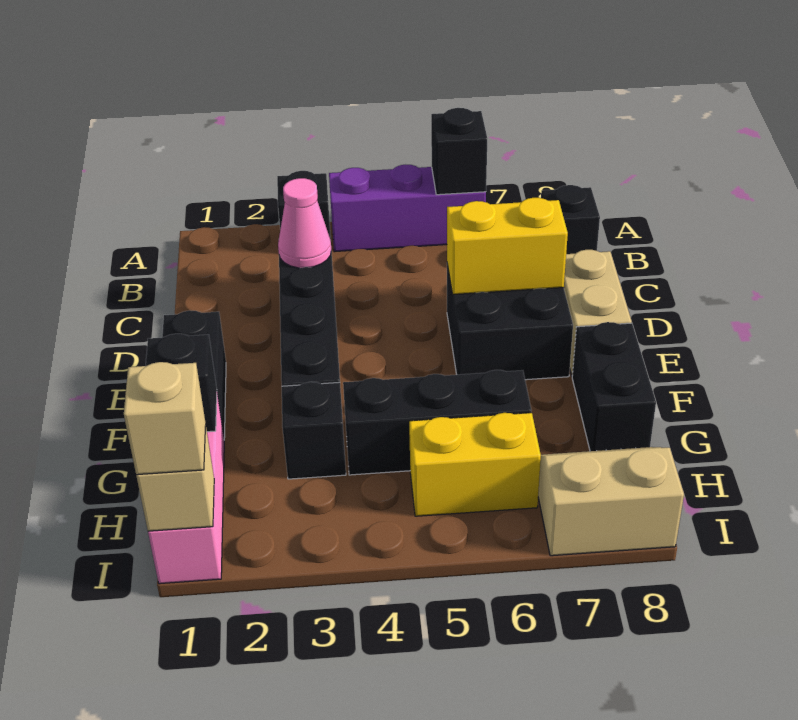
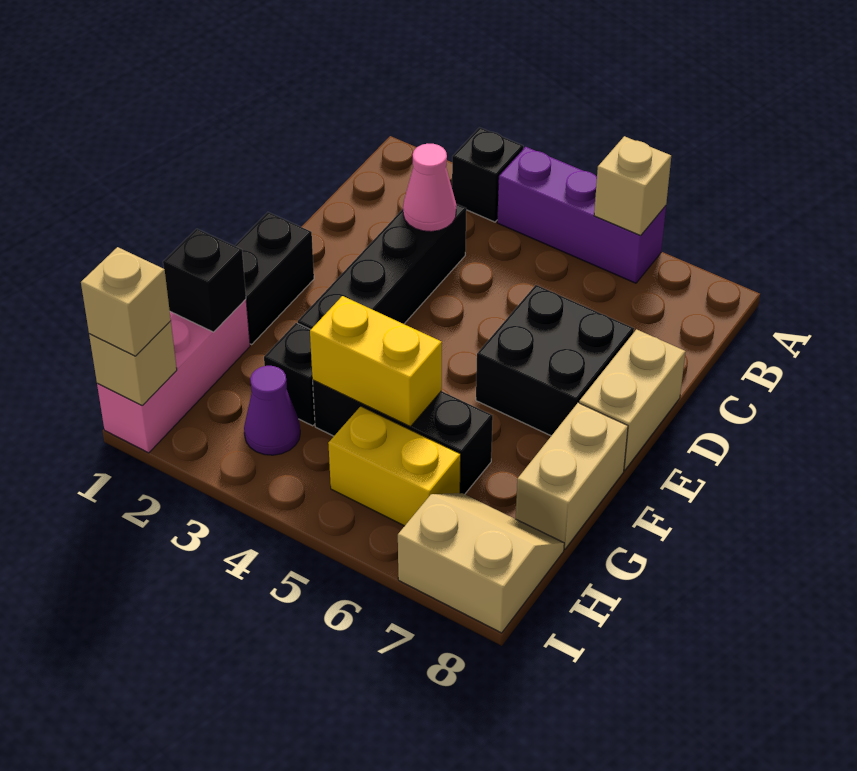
black brick A6 level 2 -> tan brick A6 level 2
black brick B8 level 1 -> none
yellow brick D6:D7 level 2 -> yellow brick G4:G5 level 2
black brick F8:G8 level 1 -> tan brick F8:G8 level 1
none -> purple cone H3 level 1

